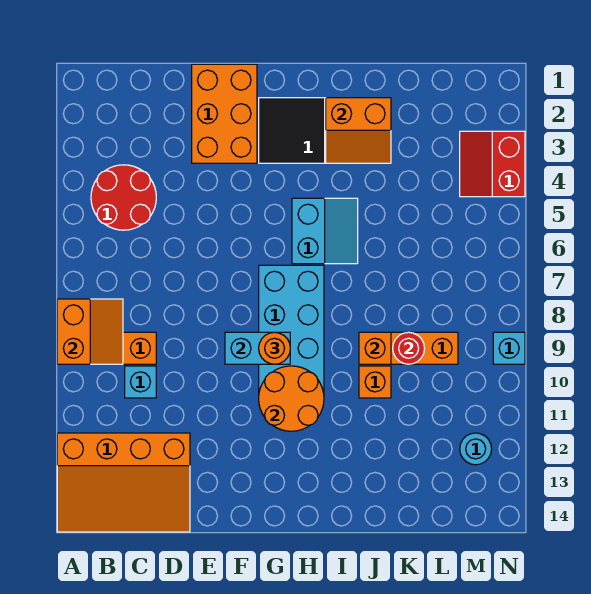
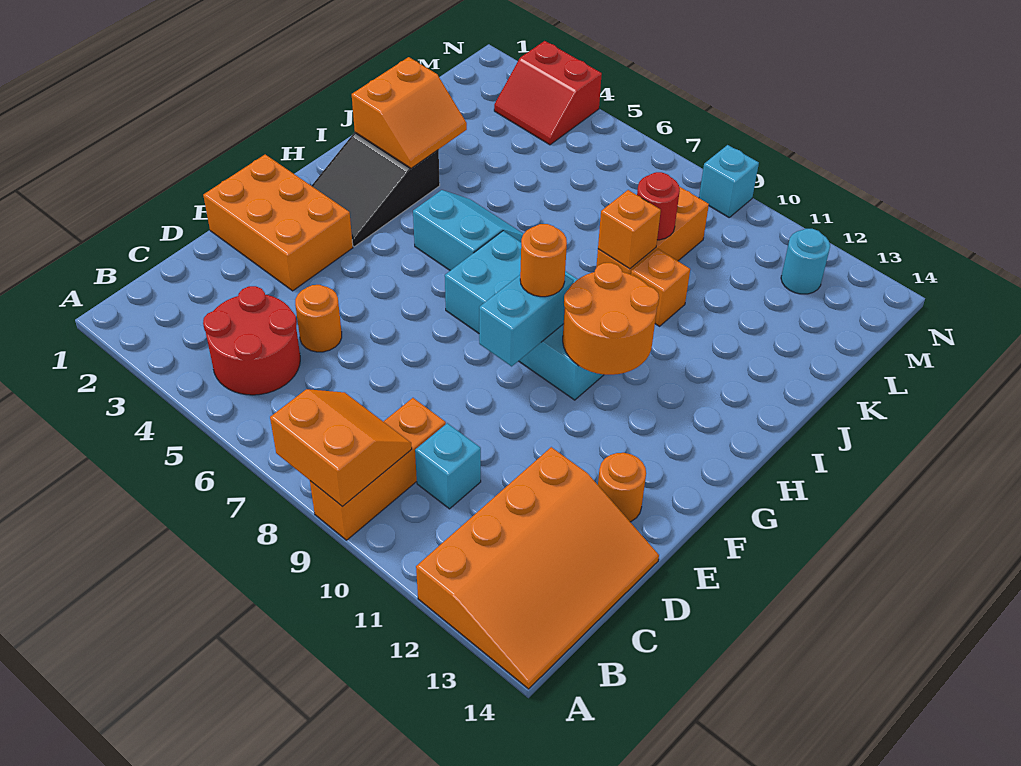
none -> orange round brick D5 level 1
none -> orange round brick E13 level 1

